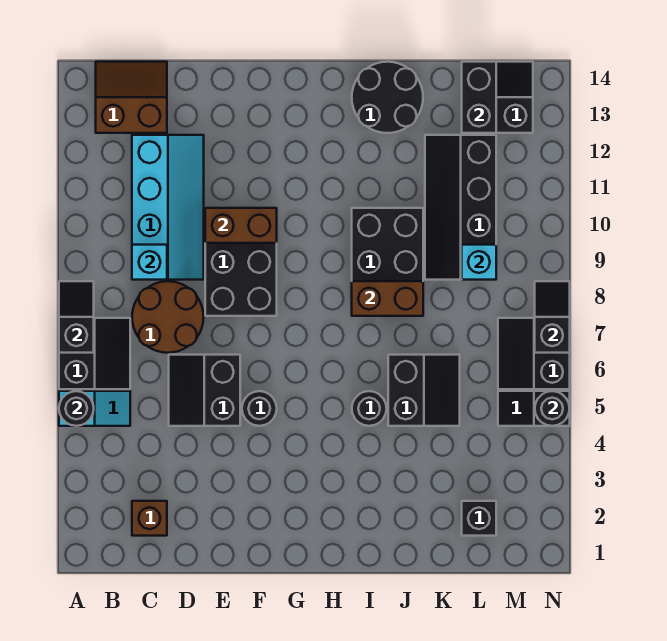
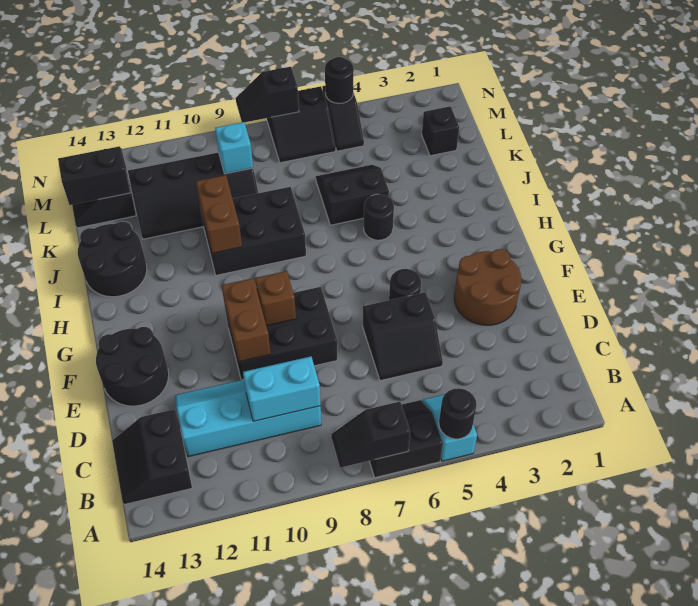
brown slope B13:C14 level 1 top 13 -> black slope B13:C14 level 1 top 13
brown brick C2 level 1 -> brown brick F9 level 2
brown round brick C7:D8 level 1 -> brown round brick E2:F3 level 1
cyan brick C9 level 2 -> cyan brick C9:C10 level 2
none -> black round brick E13:F14 level 1
brown brick I8:J8 level 2 -> brown brick I10:J10 level 2

